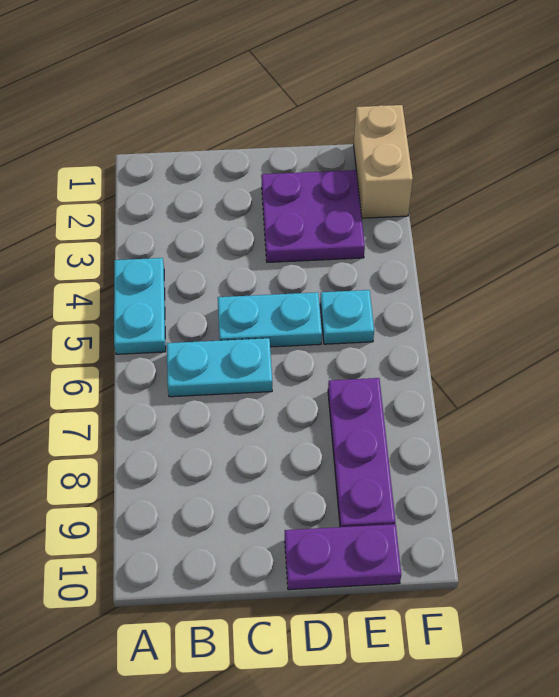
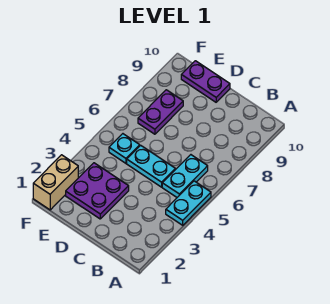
cyan plate B6:C6 level 1 -> cyan plate B5:B6 level 1
purple plate E7:E9 level 1 -> purple plate E7:E8 level 1

